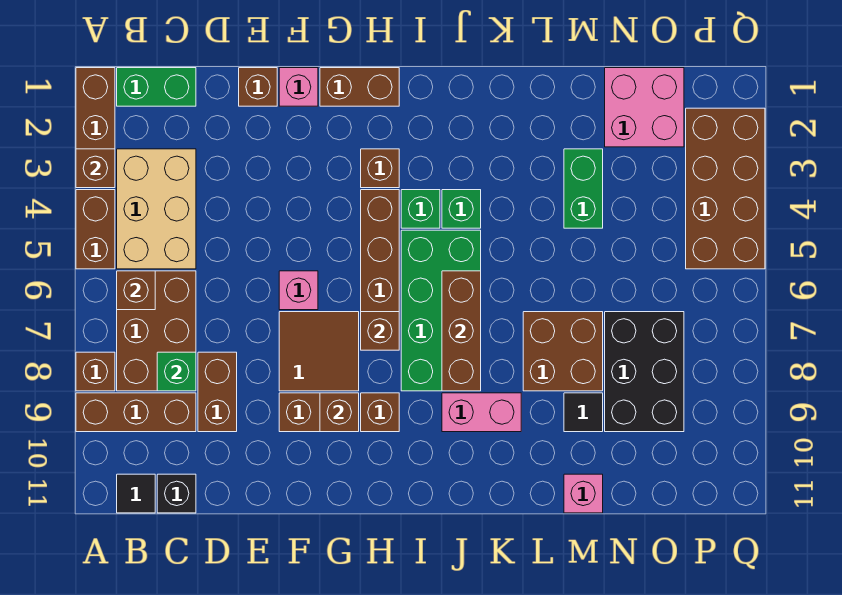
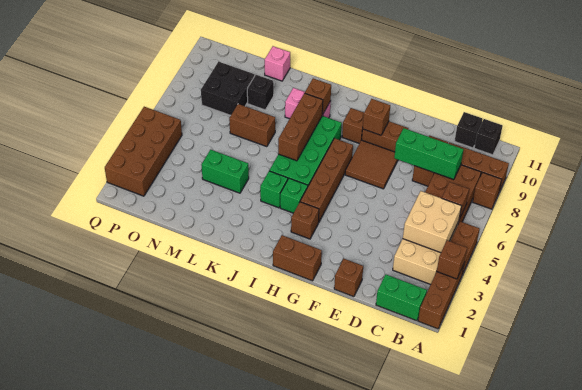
none -> tan brick B4:C5 level 2
black tile B11 level 1 -> black brick B11 level 1
green brick C8 level 2 -> green brick C8:E8 level 2
pink brick F1 level 1 -> none
pink brick F6 level 1 -> none
brown brick H7 level 2 -> brown brick J9 level 2
brown brick L7:M8 level 1 -> brown brick L7:M7 level 1
green brick M3:M4 level 1 -> green brick L4:M4 level 1
black tile M9 level 1 -> black brick M9 level 1
pink brick N1:O2 level 1 -> none
black brick N7:O9 level 1 -> black brick N8:O9 level 1

